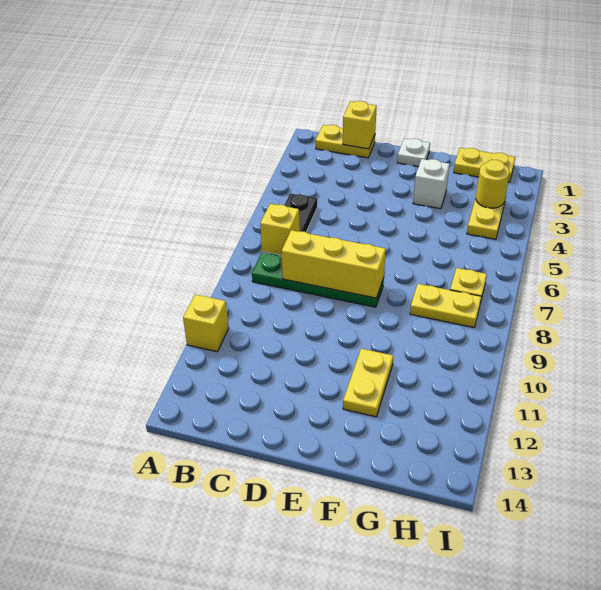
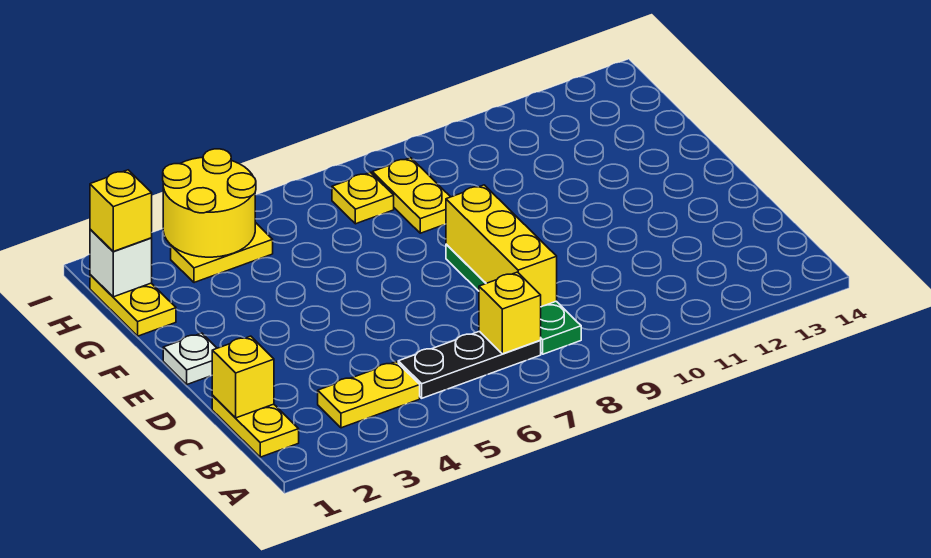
yellow brick A11 level 1 -> yellow brick H1 level 3
white brick F3 level 1 -> white brick H1 level 2
yellow plate F11:F12 level 1 -> yellow plate B3:B4 level 1
yellow round brick H3 level 2 -> yellow round brick H3:I4 level 2

